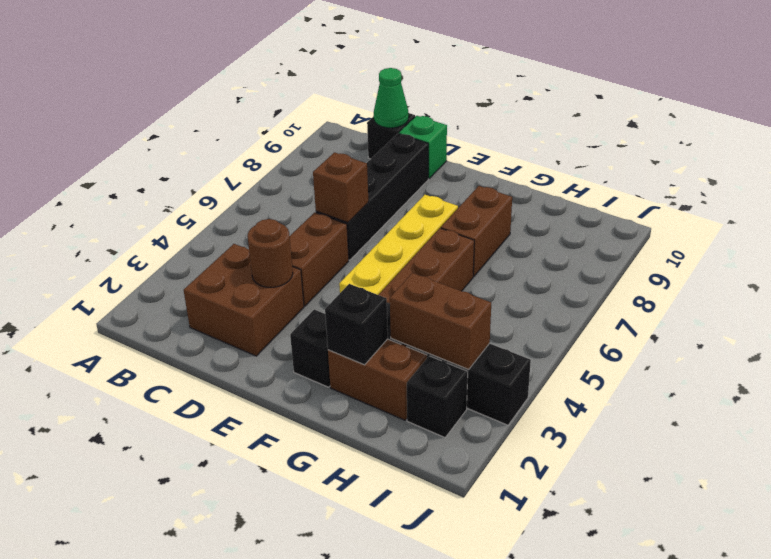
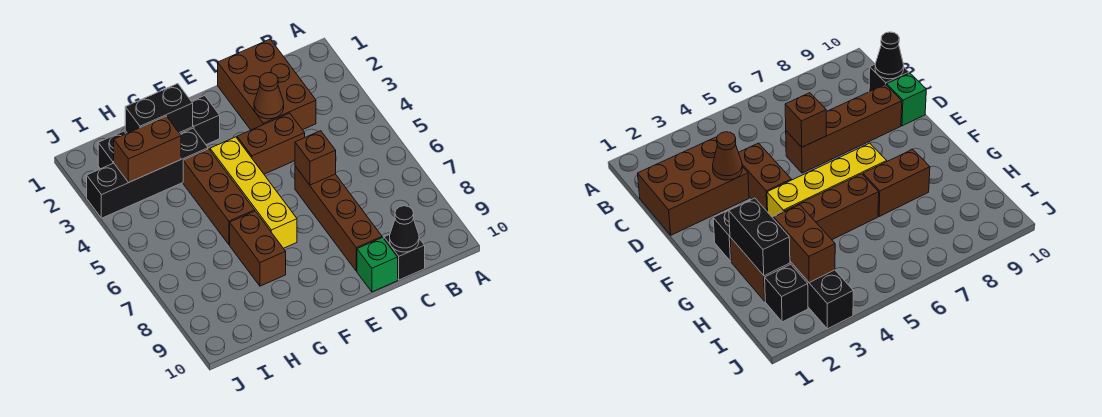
brown brick C2:D3 level 1 -> brown brick C1:D3 level 1
green cone C10 level 2 -> black cone C10 level 2
brown round brick D3 level 2 -> brown cone D3 level 2
brown brick D4:D5 level 1 -> brown brick D4:E4 level 1
black brick D6:D9 level 1 -> brown brick D6:D9 level 1
black brick G2 level 2 -> black brick G2:H2 level 2

